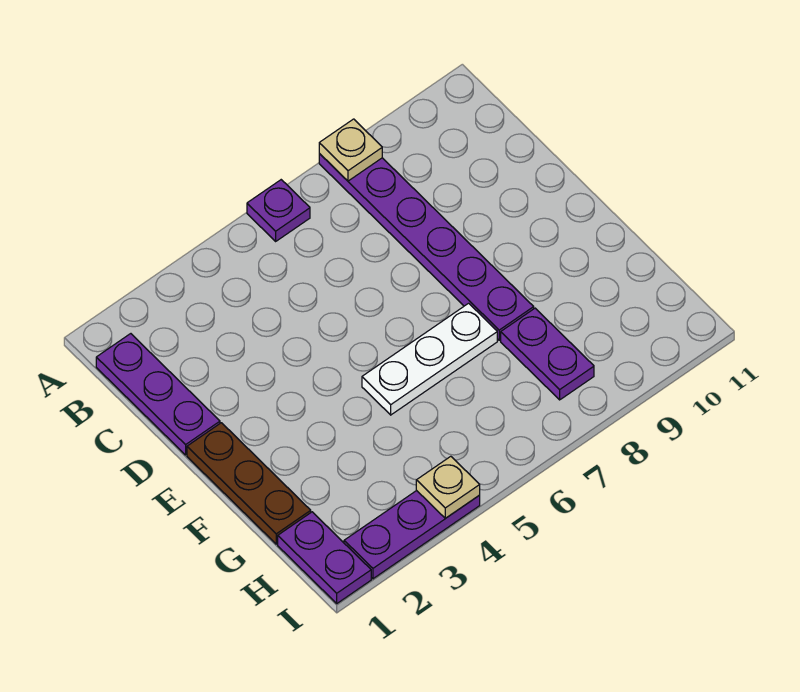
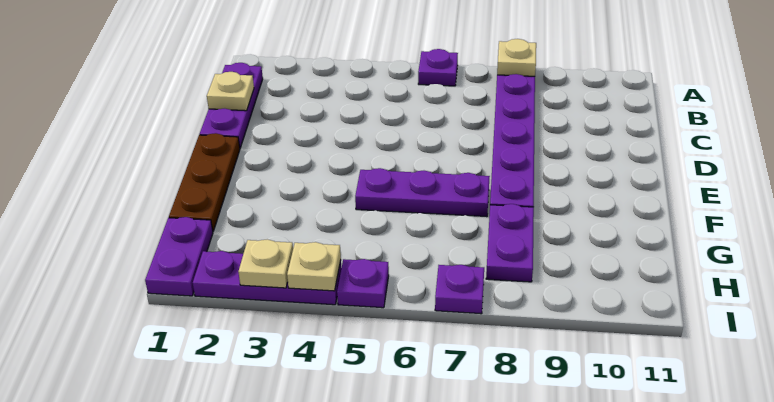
none -> tan plate C1 level 2
white plate F5:F7 level 1 -> purple plate F5:F7 level 1
none -> tan plate I3 level 2
none -> purple plate I5 level 1
none -> purple plate I7 level 1

